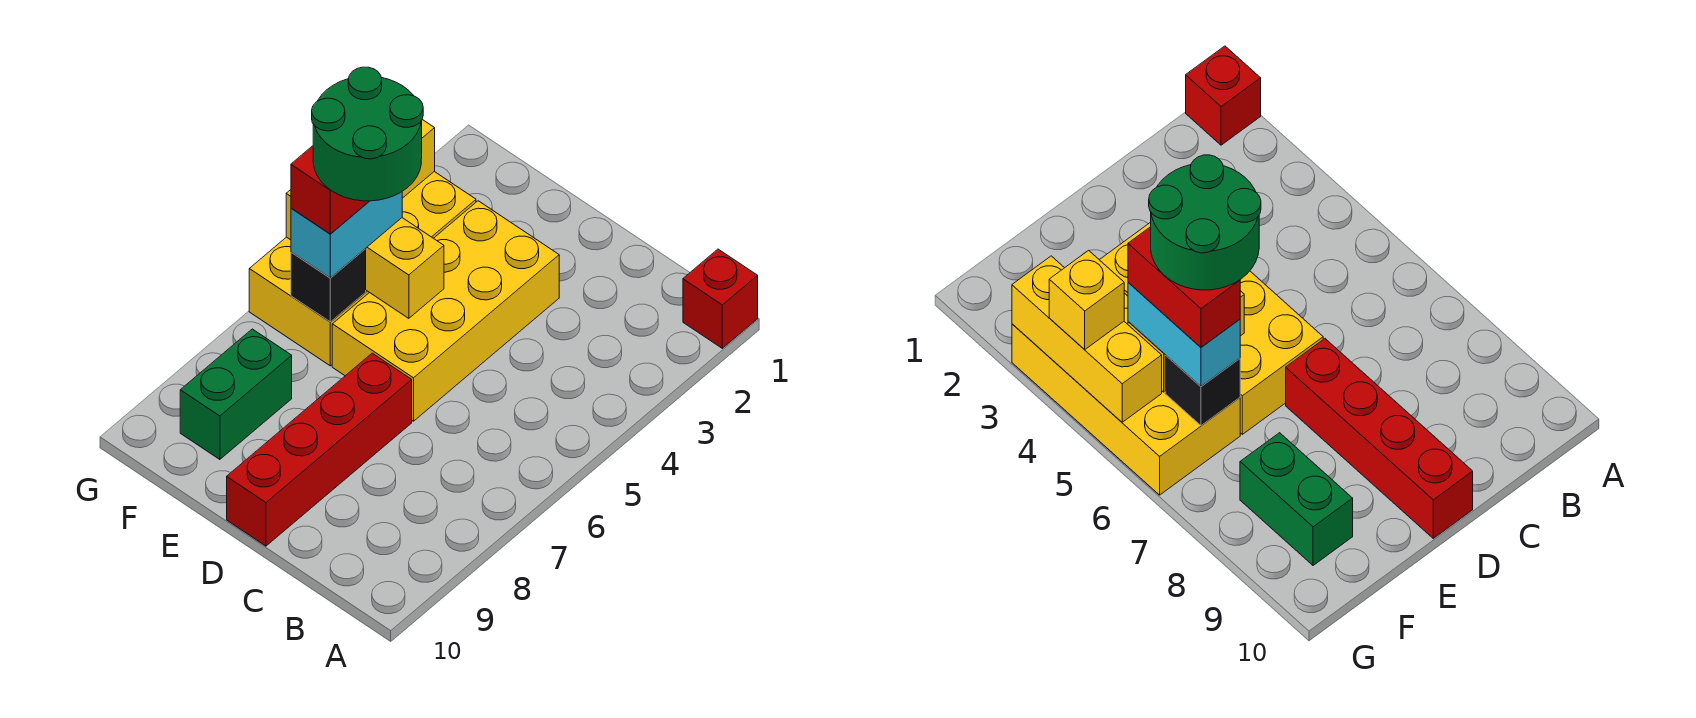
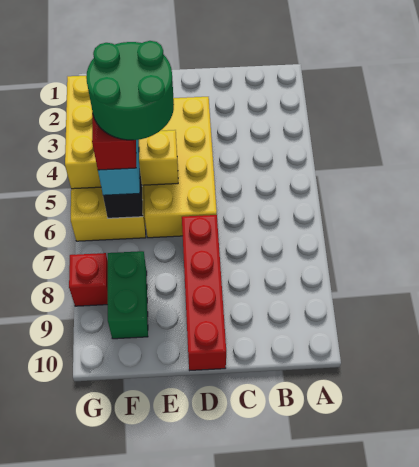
red brick A1 level 1 -> red brick G8 level 1
yellow brick G4 level 3 -> none

